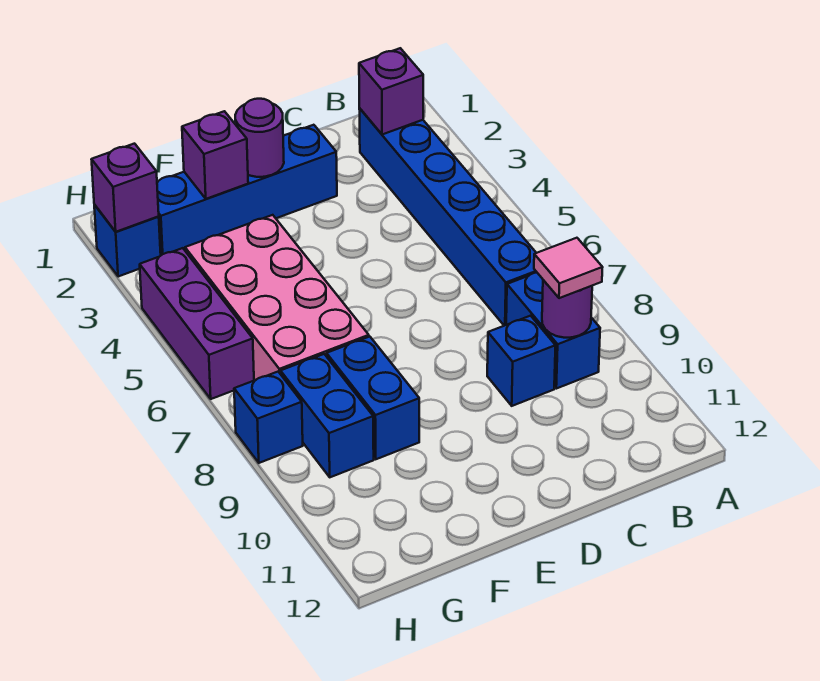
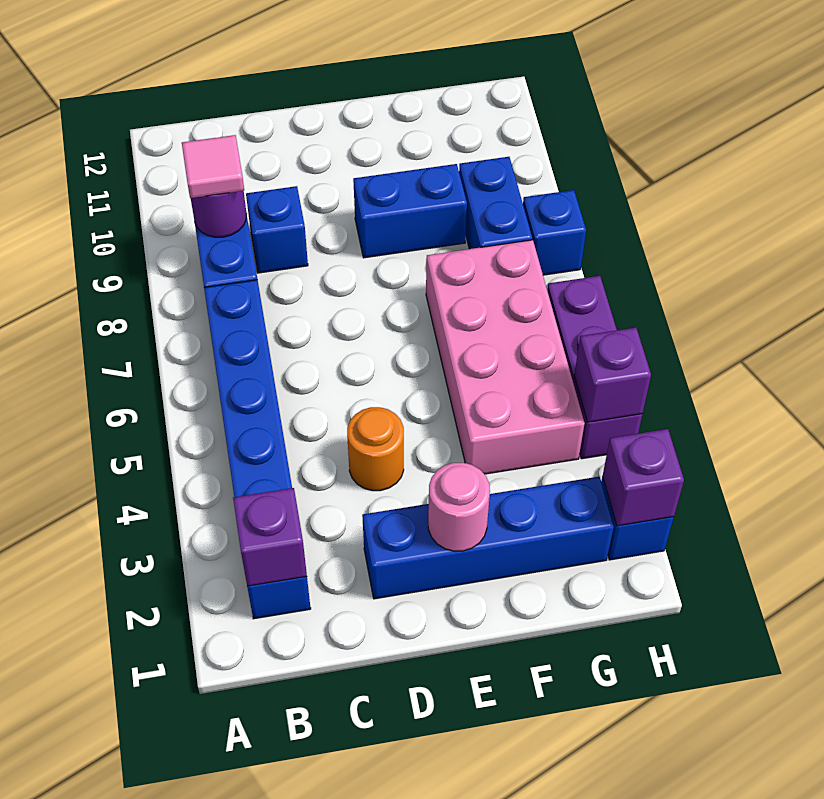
none -> orange round brick D4 level 1
purple round brick E2 level 2 -> pink round brick E2 level 2
purple brick F2 level 2 -> purple brick H4 level 2
blue brick F8:F9 level 1 -> blue brick E9:F9 level 1

